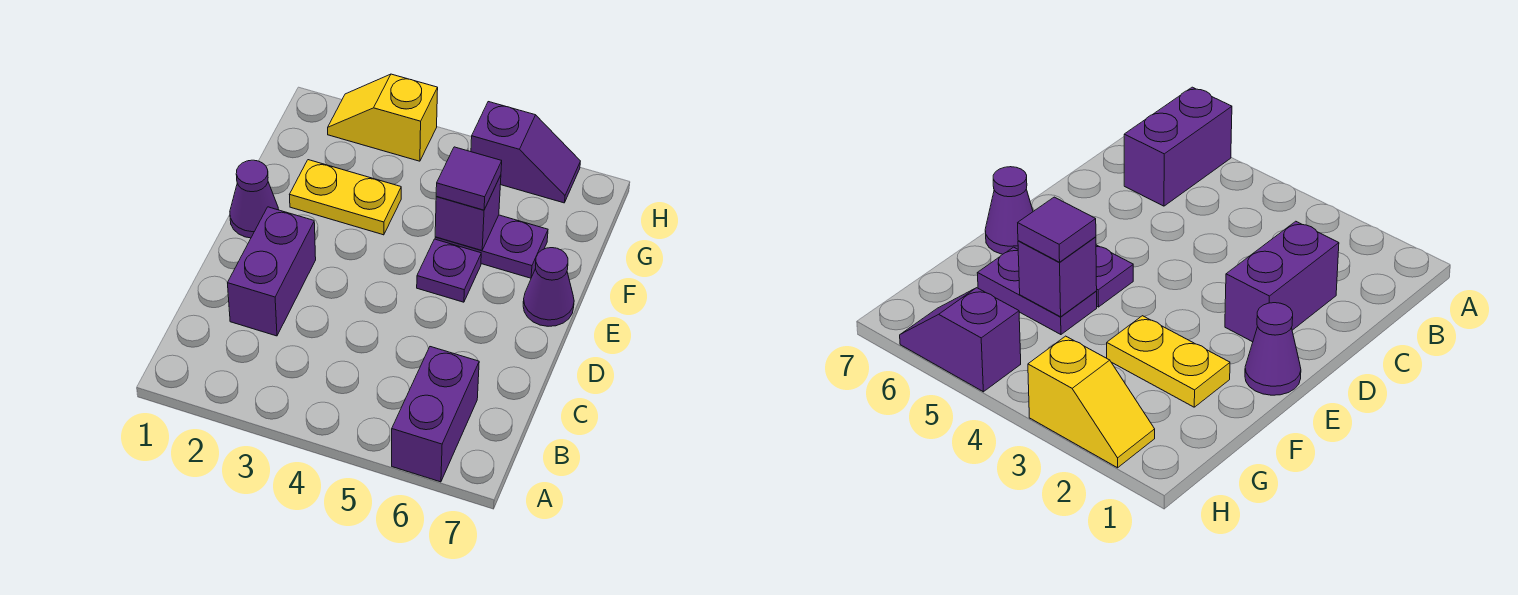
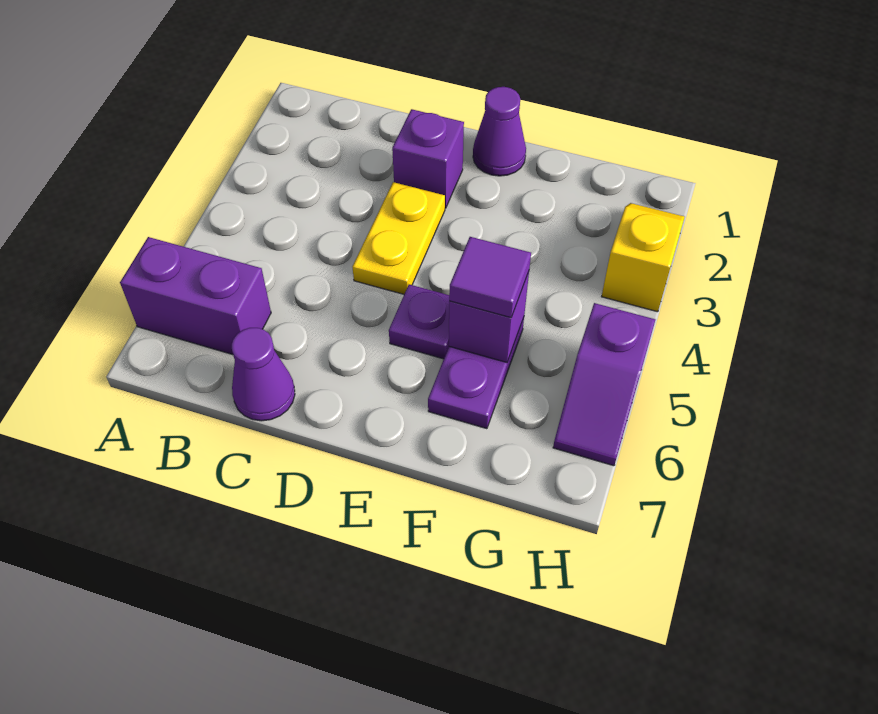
purple brick C2:D2 level 1 -> purple brick D2 level 1
purple cone E7 level 1 -> purple cone C7 level 1
yellow plate F2:F3 level 1 -> yellow plate D3:D4 level 1

